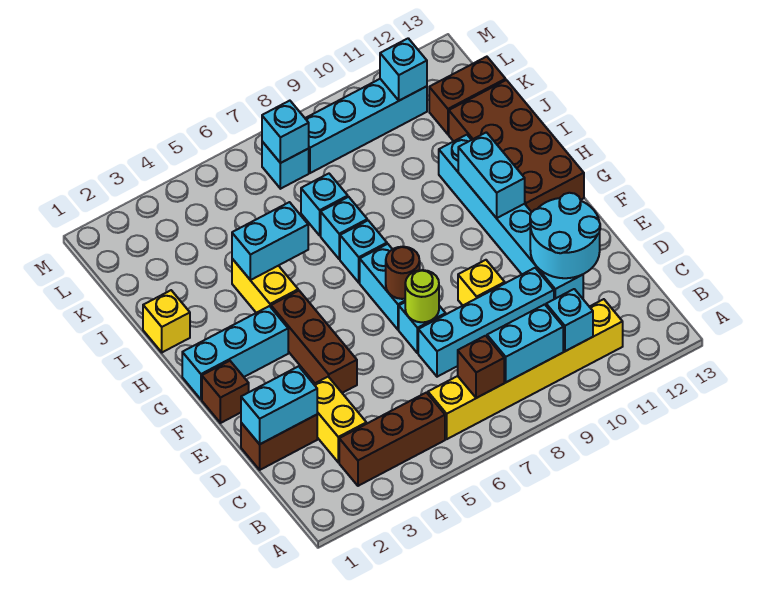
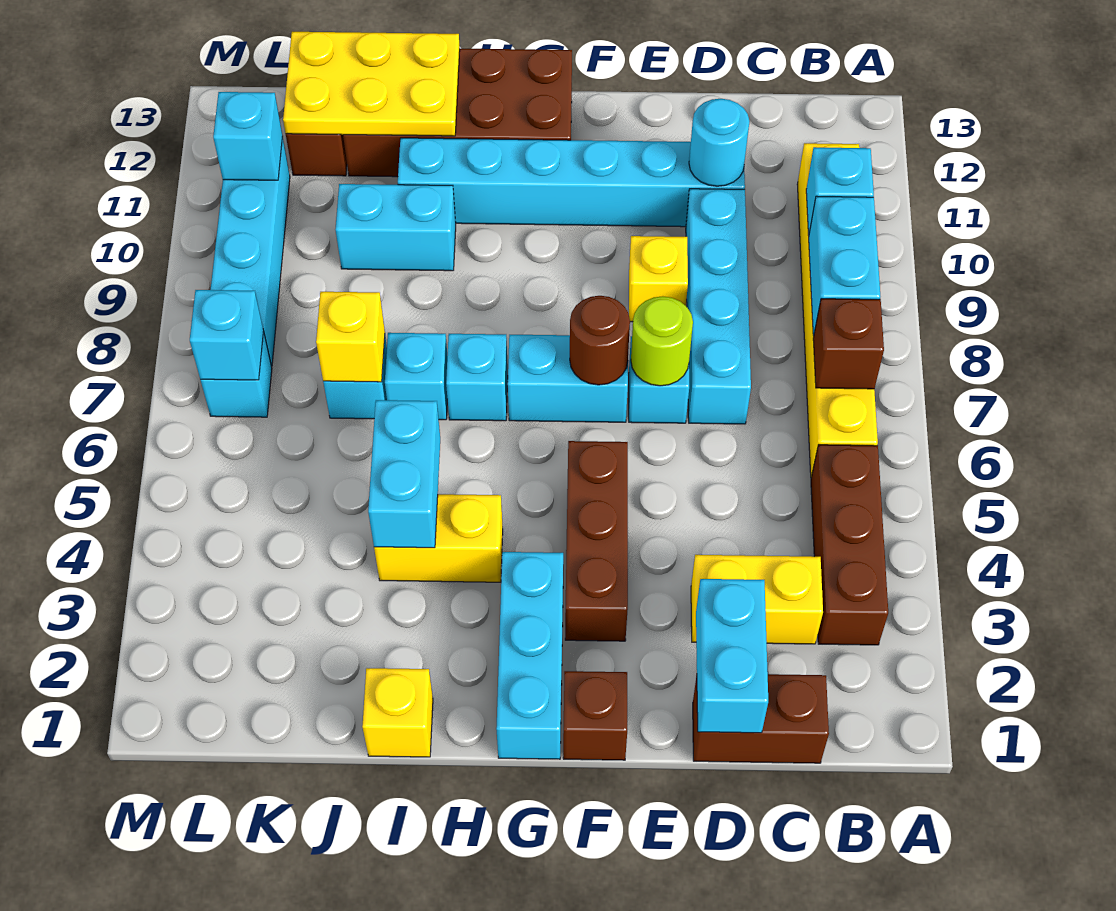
brown brick D1:D2 level 1 -> brown brick C1:D1 level 1
cyan round brick D11:E12 level 2 -> cyan round brick D11 level 2
brown brick E4:G4 level 1 -> brown brick F3:F5 level 1
cyan brick G11:H11 level 2 -> cyan brick I10:J10 level 1
none -> yellow plate I12:K13 level 2
none -> yellow brick J7 level 2

